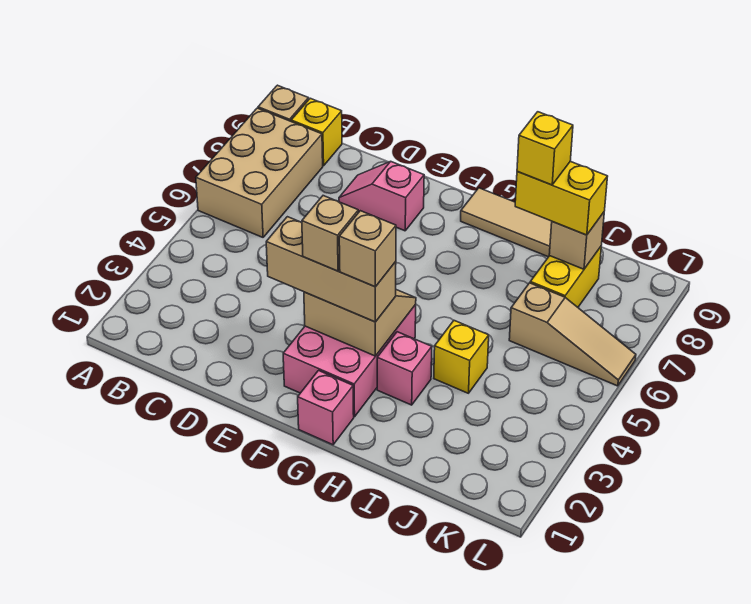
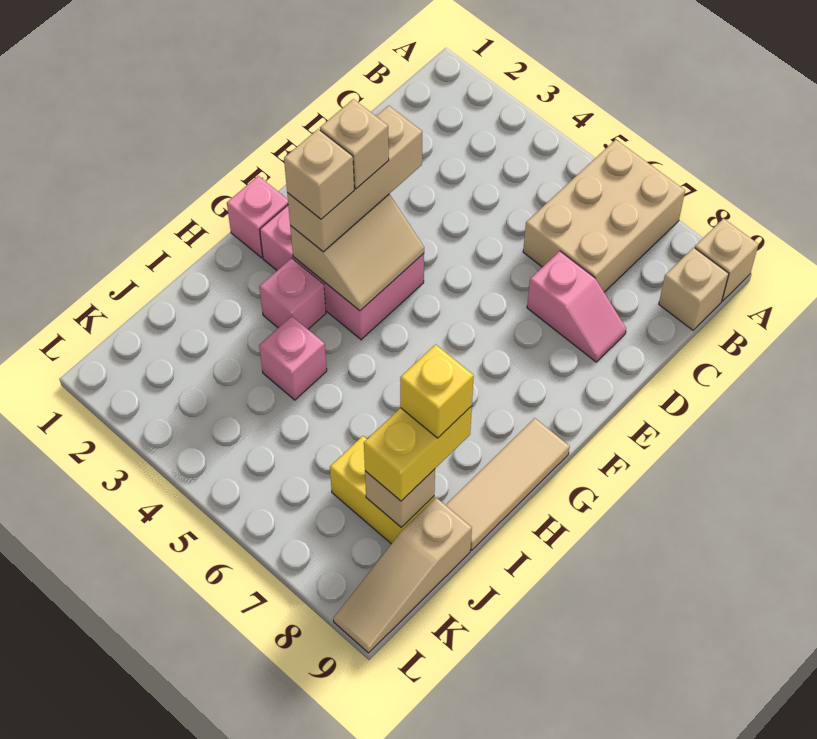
tan brick A6:B8 level 1 -> tan brick A6:C7 level 1
yellow brick B9 level 1 -> tan brick B9 level 1
pink slope D8:E8 level 1 top E -> pink slope D7:D8 level 1 top 7
yellow brick I4 level 1 -> pink brick I4 level 1
tan slope J6:L6 level 1 top J -> tan slope J9:L9 level 1 top J

